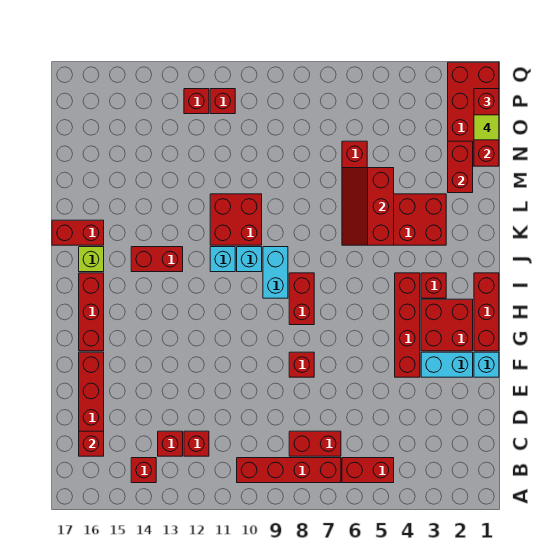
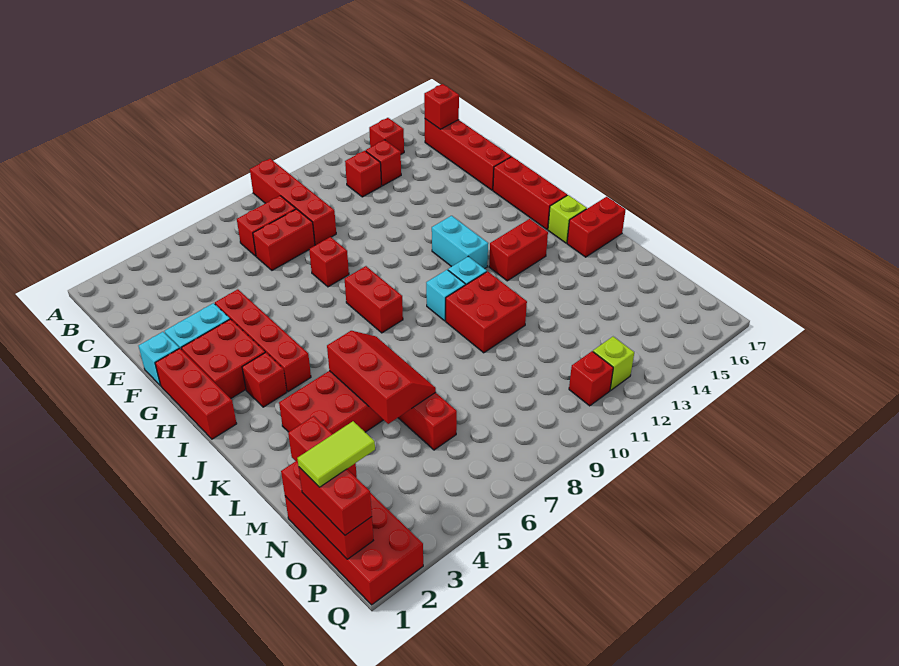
red brick B5:B6 level 1 -> red brick D7:D8 level 1
red brick B7:B10 level 1 -> red brick A9:D9 level 1
cyan brick I9:J9 level 1 -> cyan brick H12:I12 level 1
lime tile O1 level 4 -> lime tile O1:O2 level 4
red brick P12 level 1 -> lime brick P12 level 1

